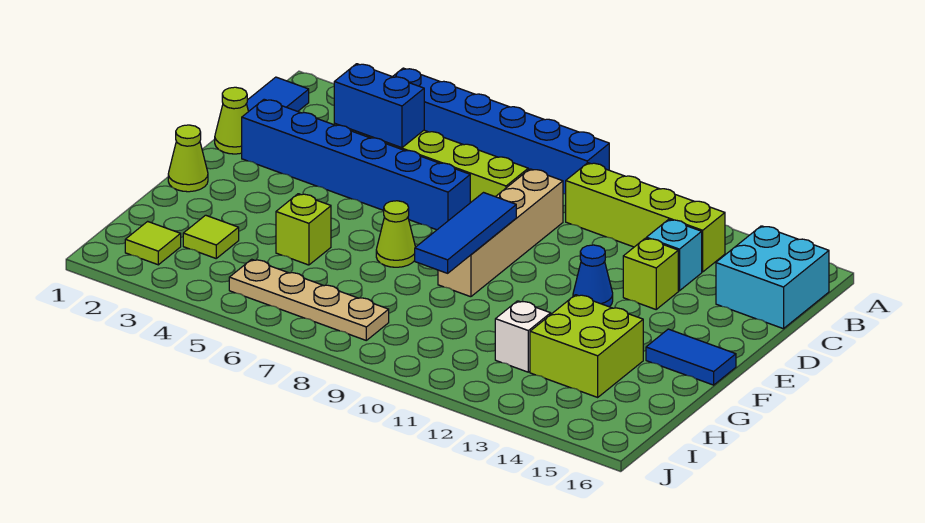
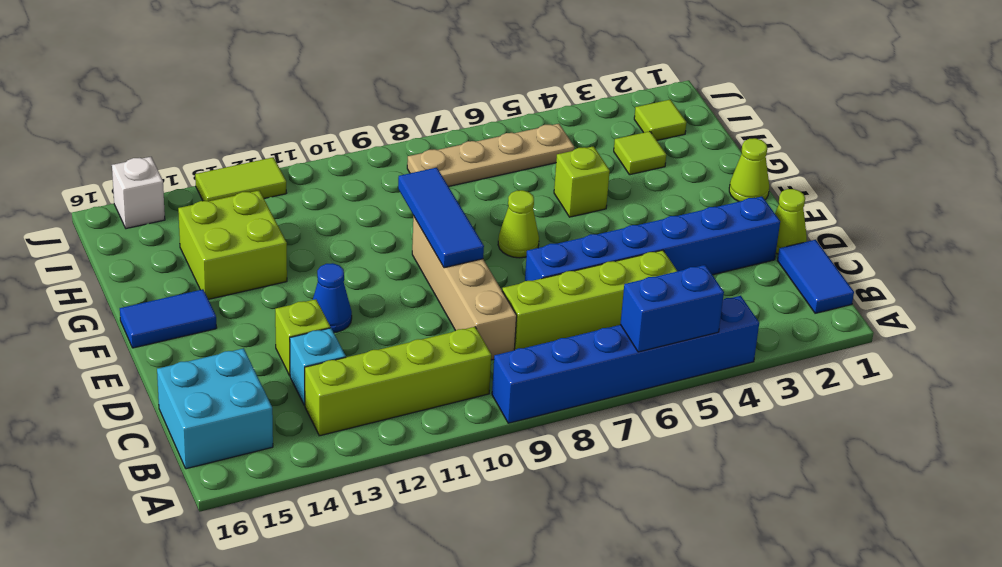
blue brick C4:C5 level 2 -> blue brick A5:A6 level 2
white brick H12 level 1 -> white brick J15 level 1
none -> lime tile J12:J13 level 1

